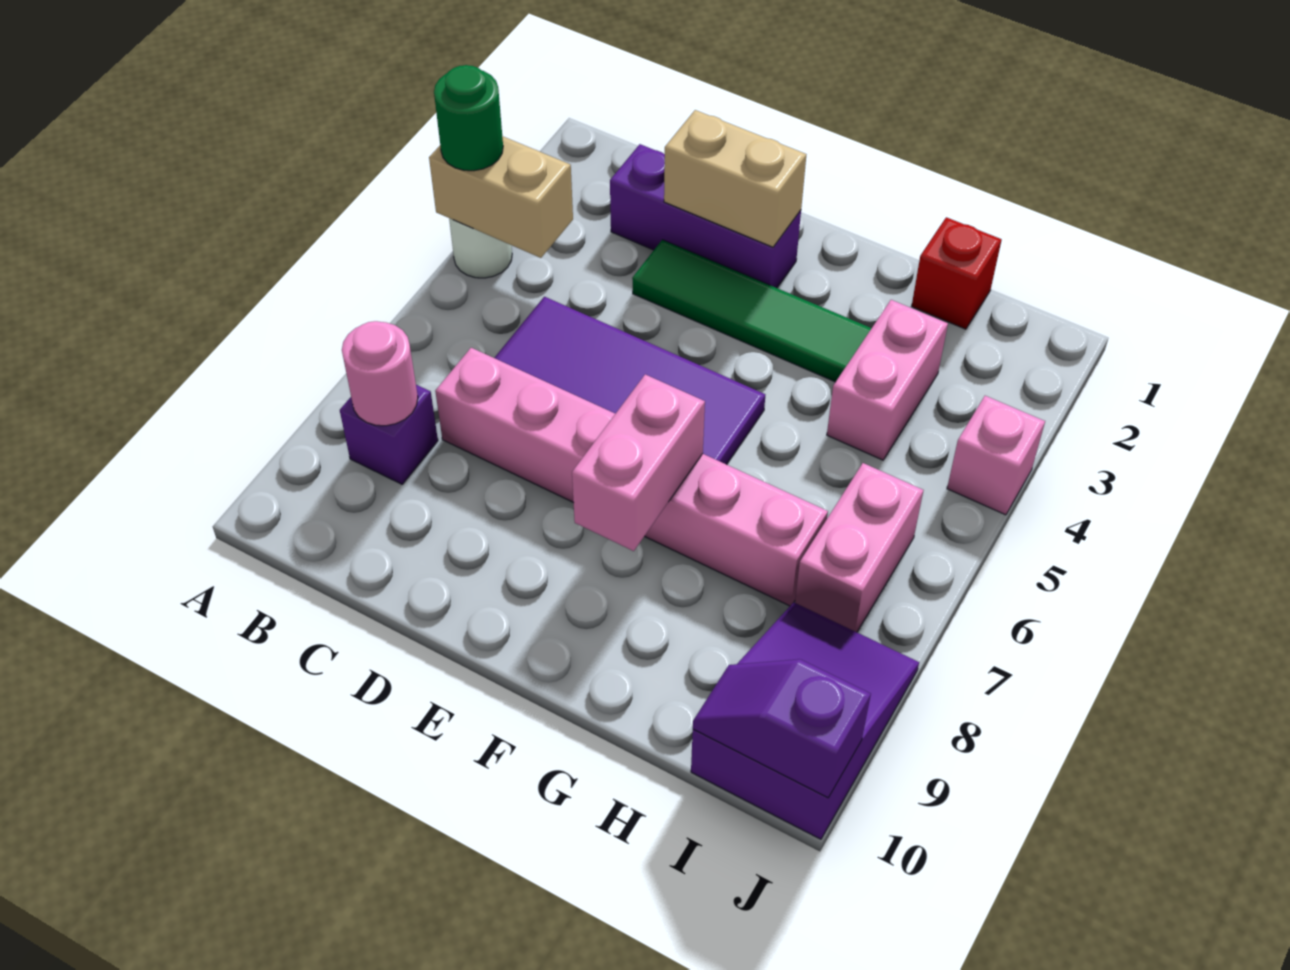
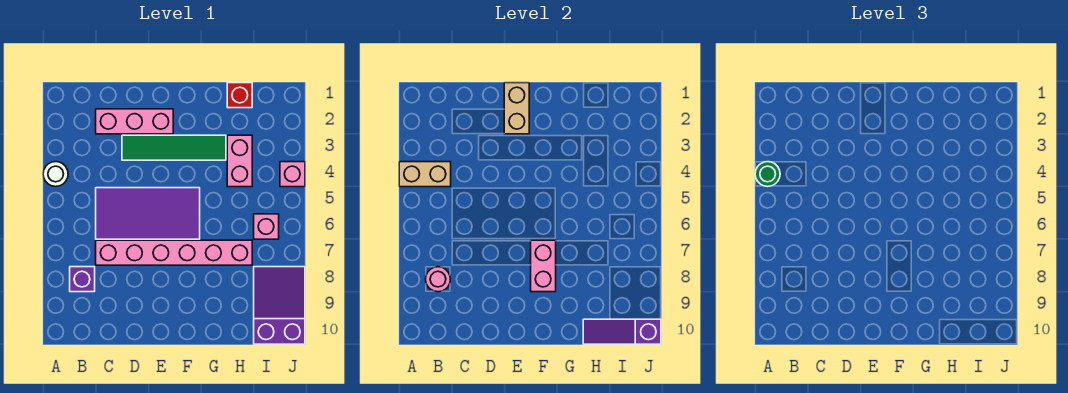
purple brick C2:E2 level 1 -> pink brick C2:E2 level 1
tan brick D2:E2 level 2 -> tan brick E1:E2 level 2
pink brick I6:I7 level 1 -> pink brick I6 level 1
purple slope I10:J10 level 2 top J -> purple slope H10:J10 level 2 top J

